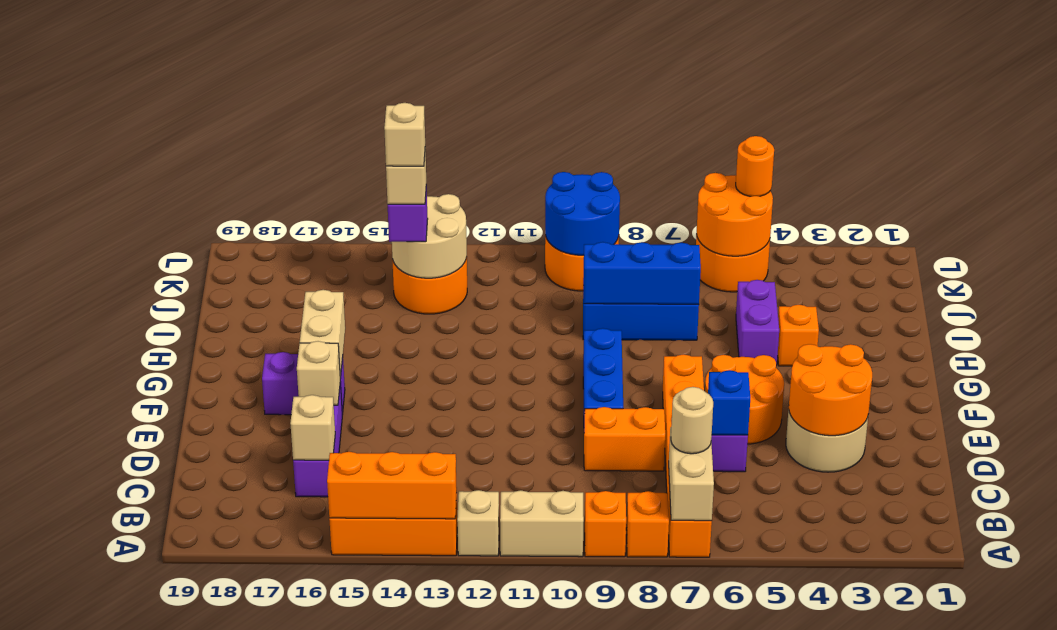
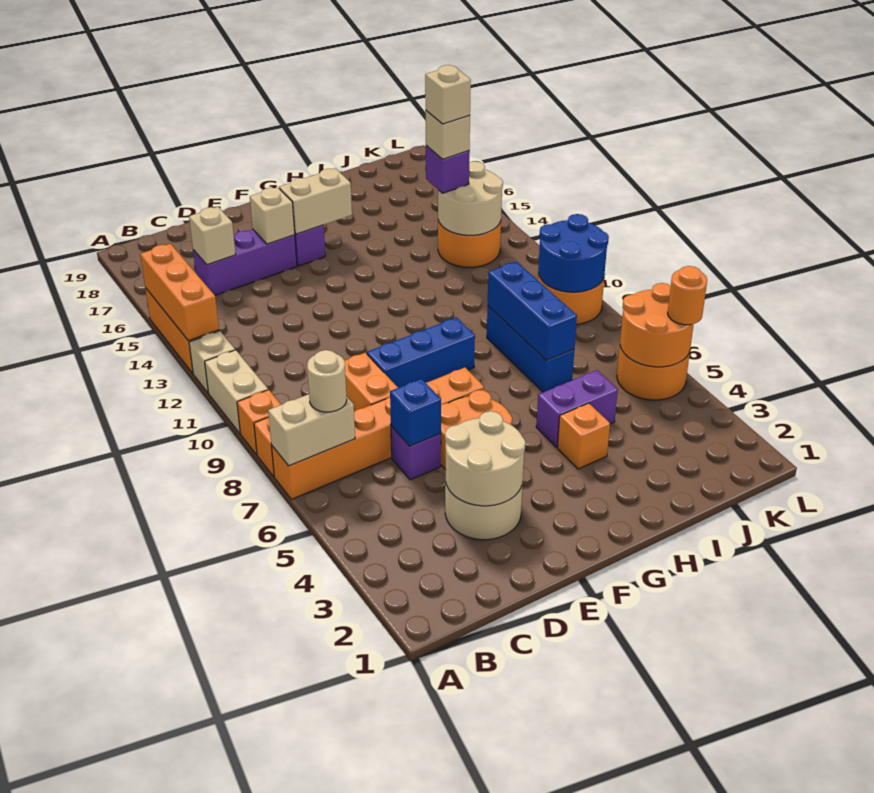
orange round brick D3:E4 level 2 -> tan round brick D3:E4 level 2

